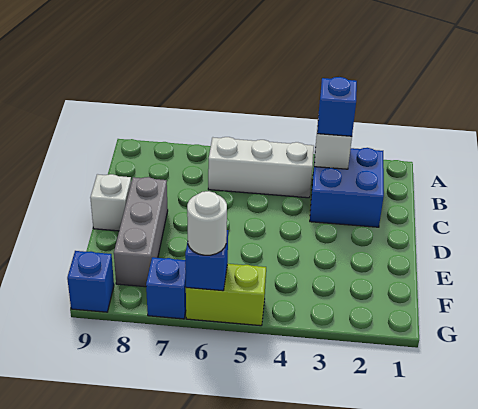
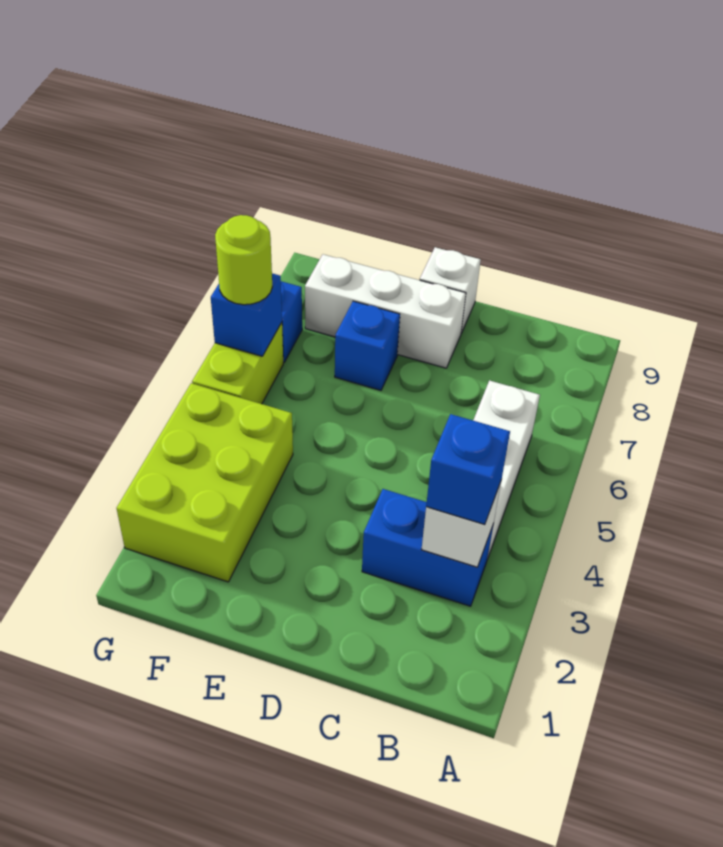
blue brick B2:C3 level 1 -> blue brick B3:C3 level 1
grey brick D8:F8 level 1 -> white brick D8:F8 level 1
none -> lime brick F2:G4 level 1
white round brick G6 level 3 -> lime round brick G6 level 3
blue brick G9 level 1 -> blue brick E7 level 1

